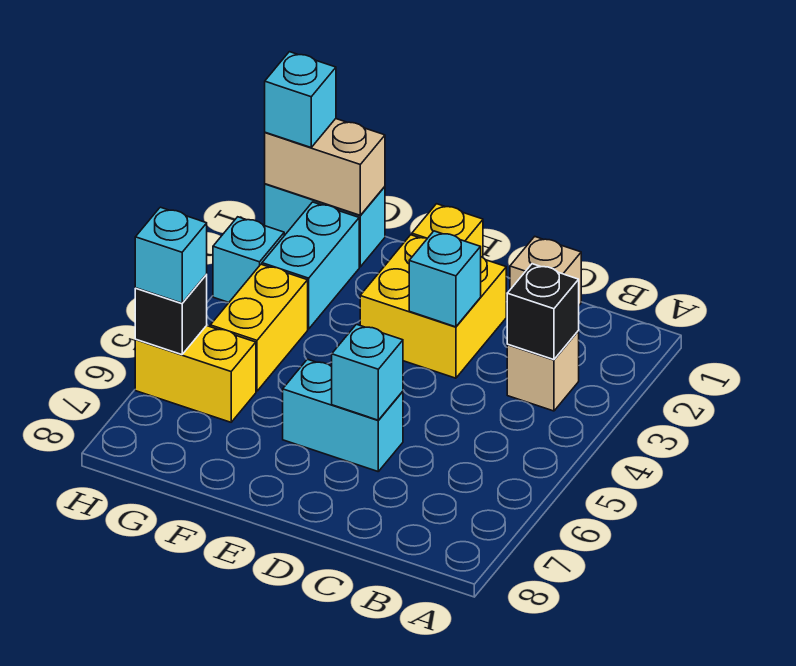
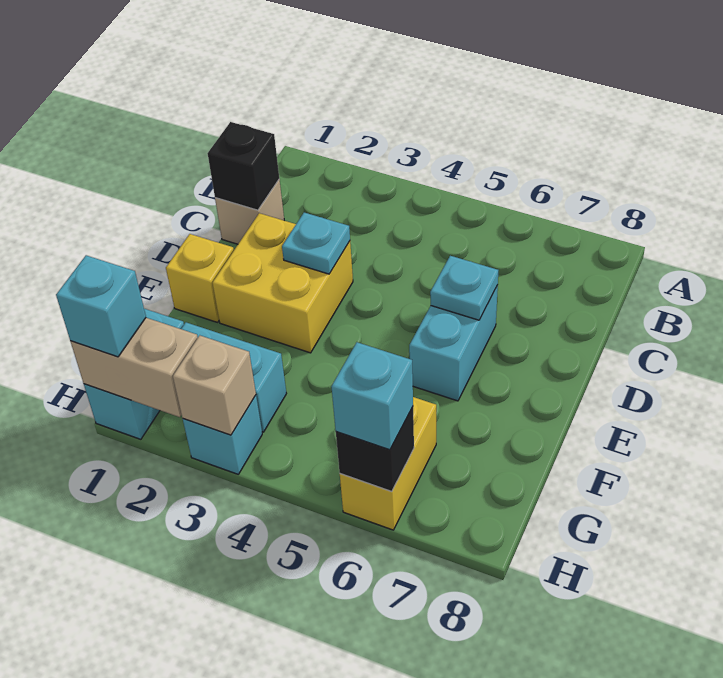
tan brick B3 level 1 -> tan brick H3 level 2
black brick B3 level 2 -> black brick C1 level 2
cyan brick D3 level 2 -> cyan plate D3 level 2
cyan brick D6 level 2 -> cyan plate D6 level 2
tan brick G1:H1 level 2 -> tan brick H1:H2 level 2
yellow brick G4:G5 level 1 -> none

